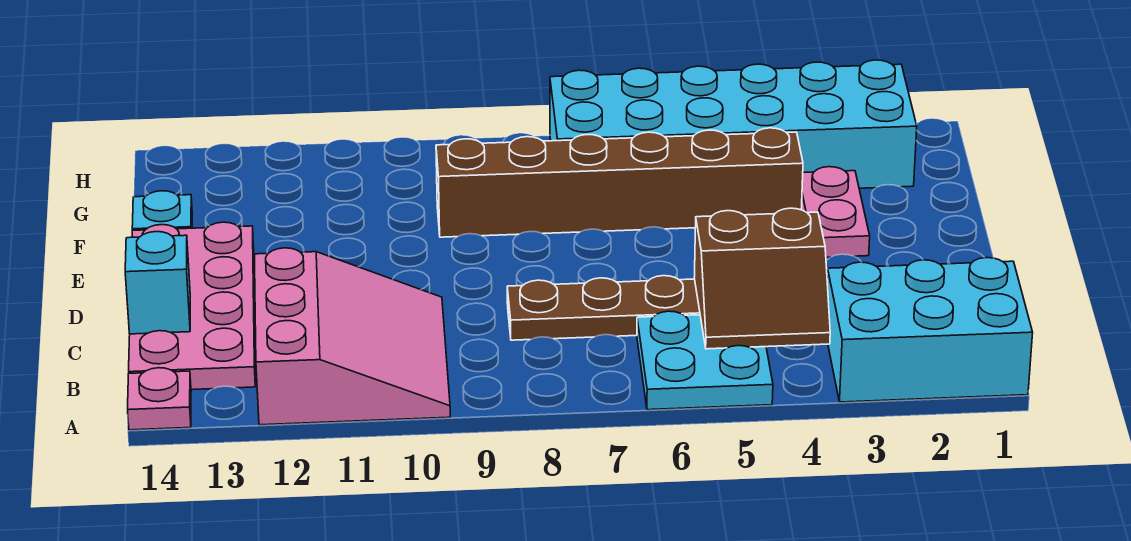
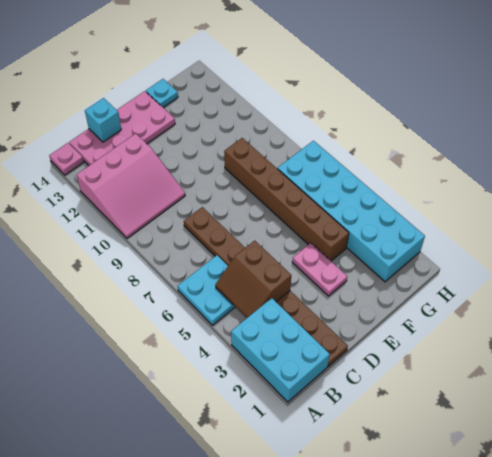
pink plate E3:F3 level 1 -> pink plate E3:E4 level 1

